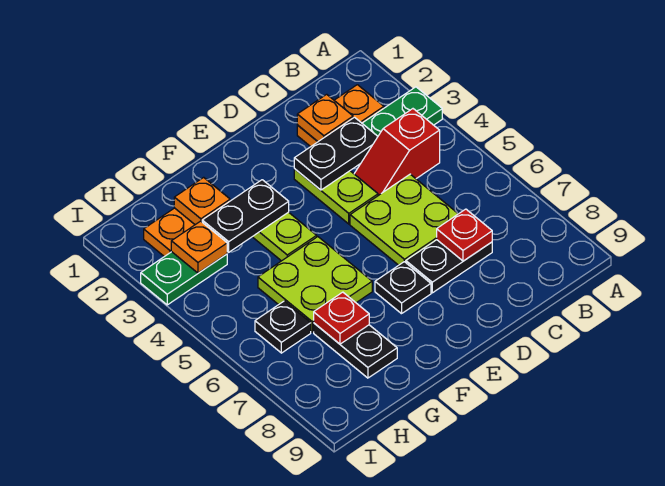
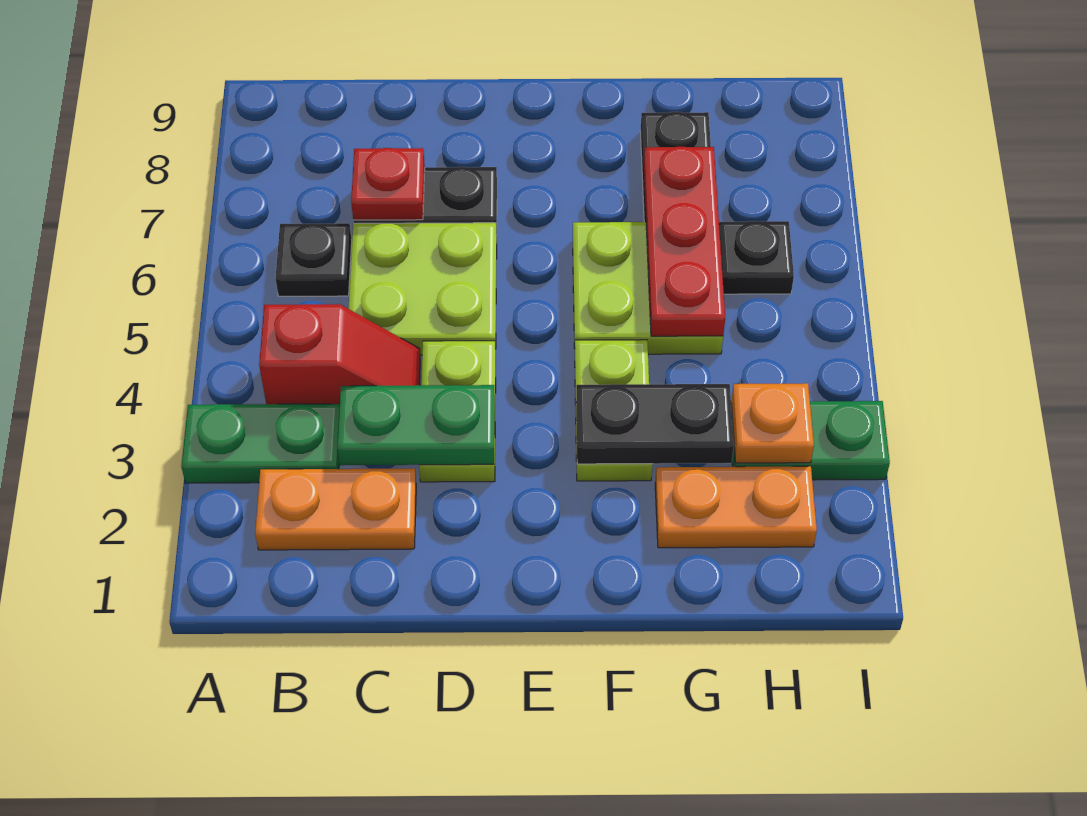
orange plate C2 level 2 -> none
black plate C3:D3 level 2 -> green plate C3:D3 level 2
black plate E7 level 1 -> black plate B6 level 1
orange plate G2 level 2 -> none
red plate G7 level 2 -> red plate G5:G7 level 2

